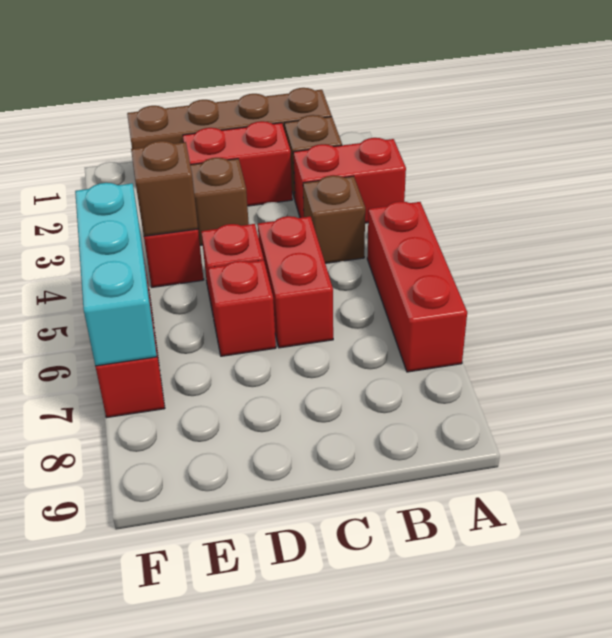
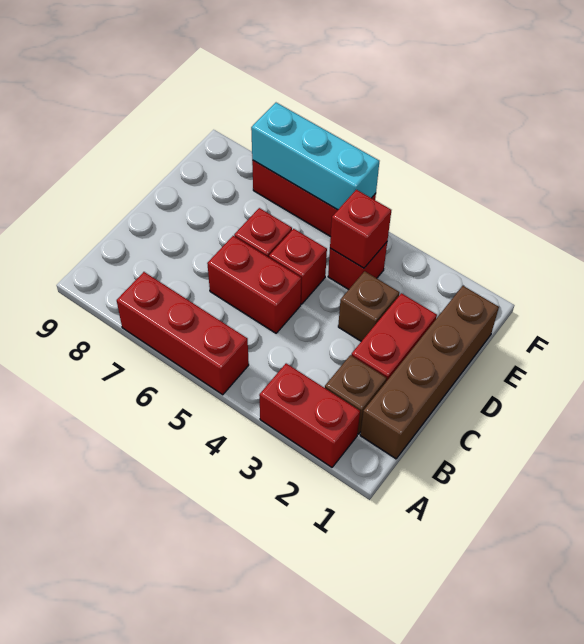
red brick A3:B3 level 1 -> red brick A2:A3 level 1
brown brick B4 level 1 -> none
brown brick E4 level 2 -> red brick E4 level 2

